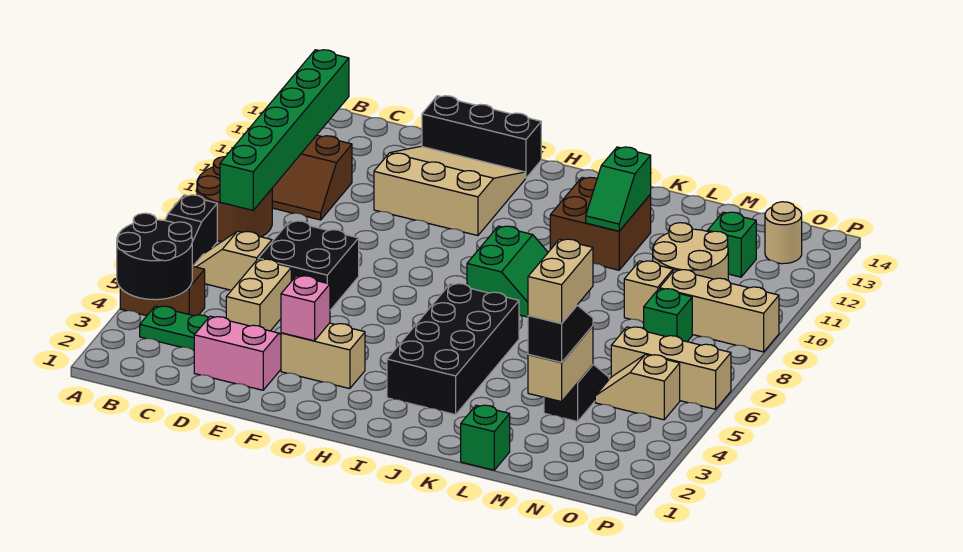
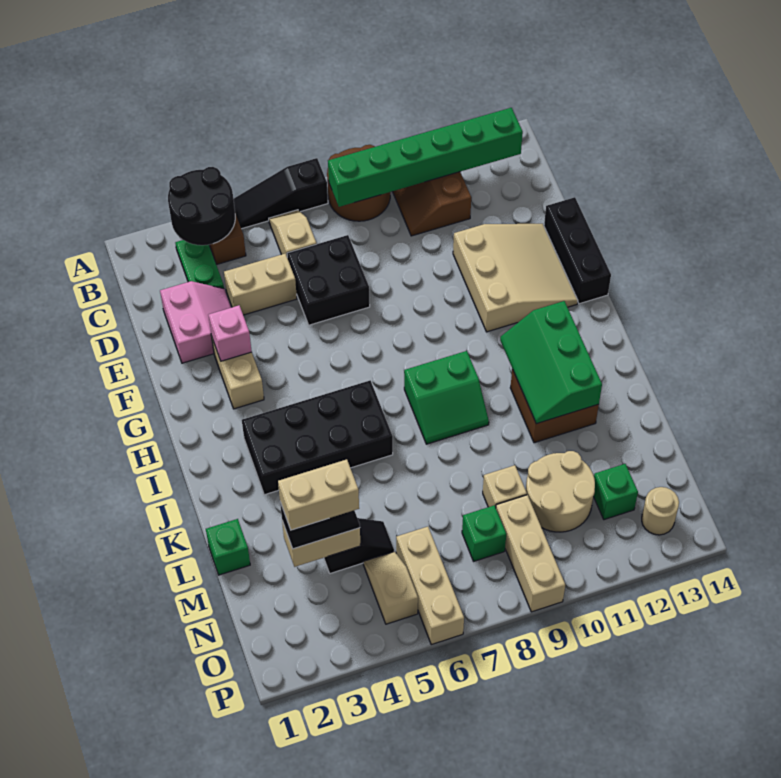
green slope K11:K12 level 2 top 12 -> green slope I11:K12 level 2 top 12

